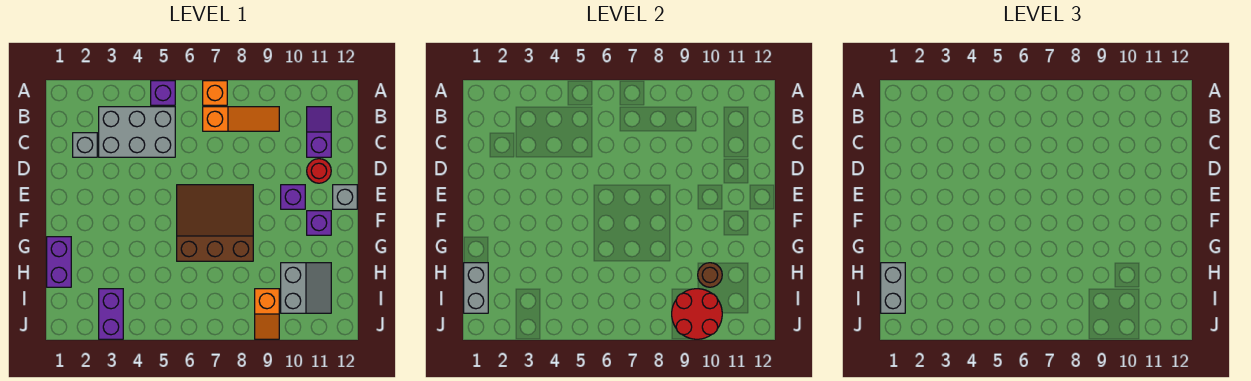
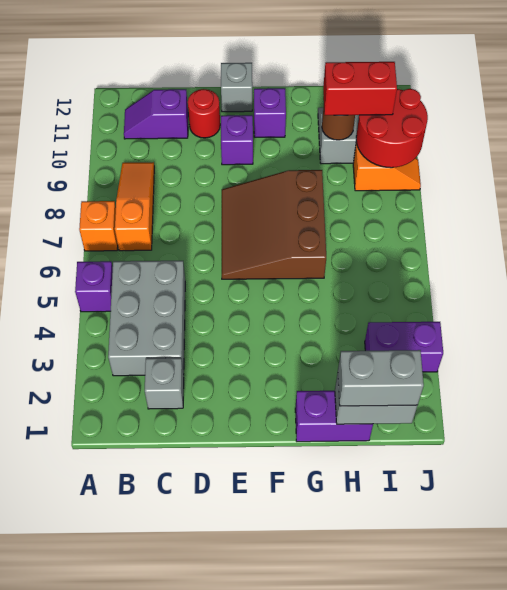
none -> red brick H10:I10 level 3

